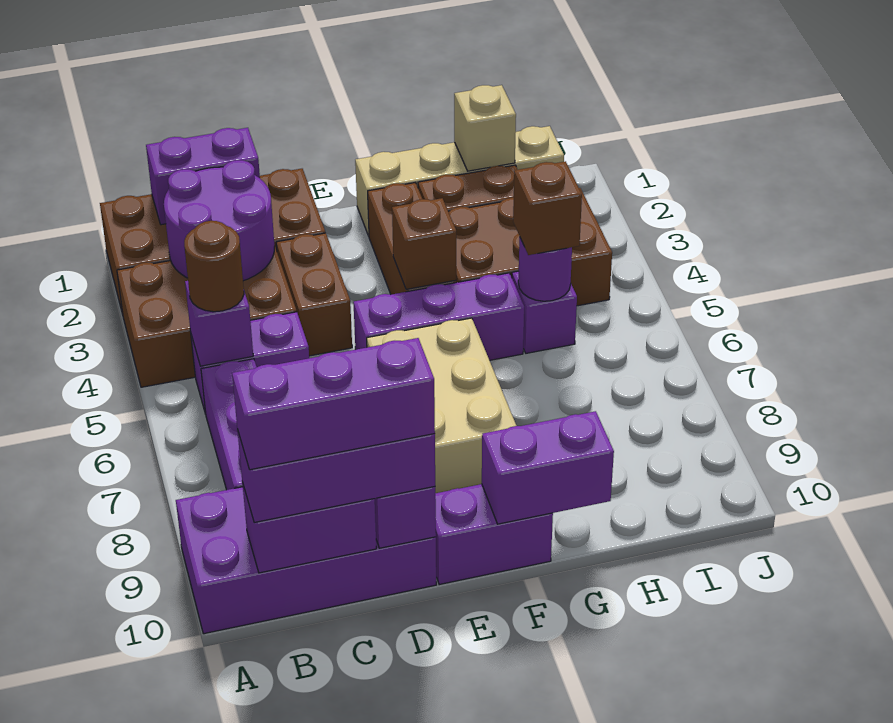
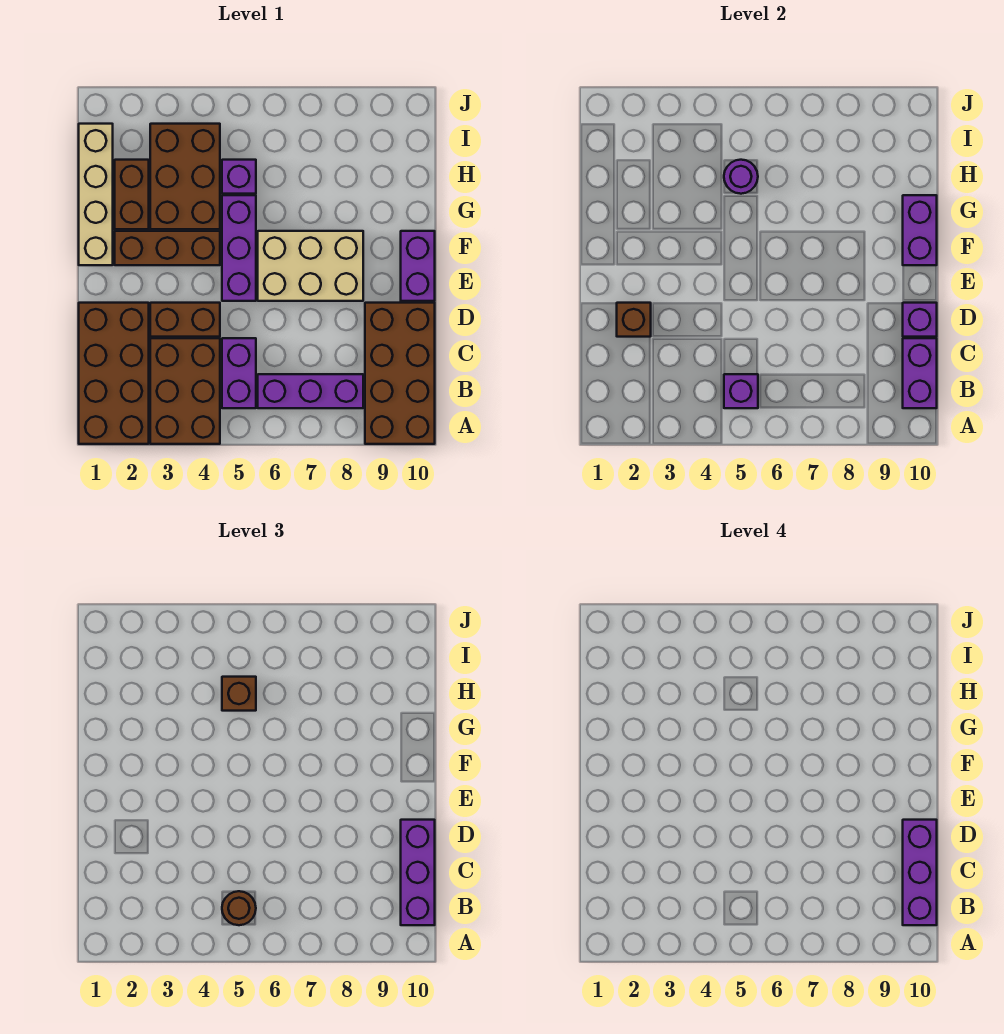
purple brick A9:D10 level 1 -> brown brick A9:D10 level 1
purple brick B1:C1 level 2 -> none
purple round brick B2:C3 level 2 -> none
brown brick F4 level 2 -> brown brick D2 level 2
tan brick H1 level 2 -> none

